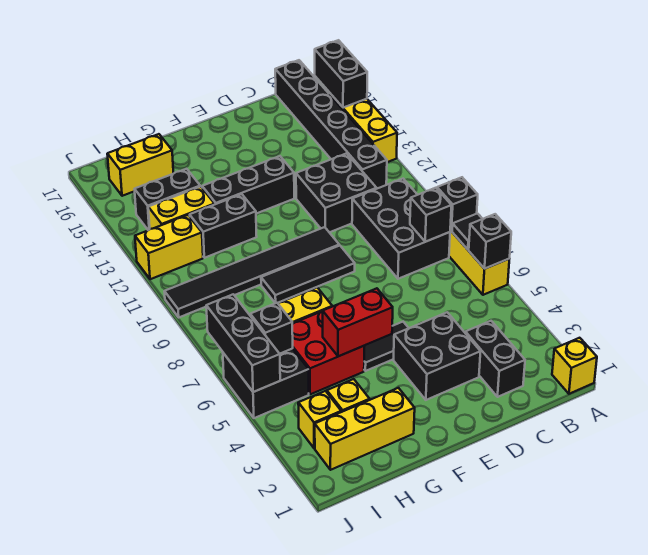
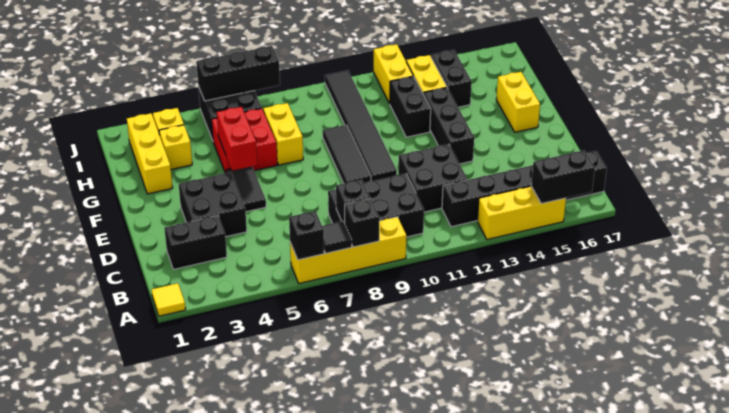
yellow brick A1 level 1 -> yellow tile A1 level 1
yellow brick H16:I16 level 1 -> yellow brick F16:G16 level 1
black brick I6 level 2 -> none

